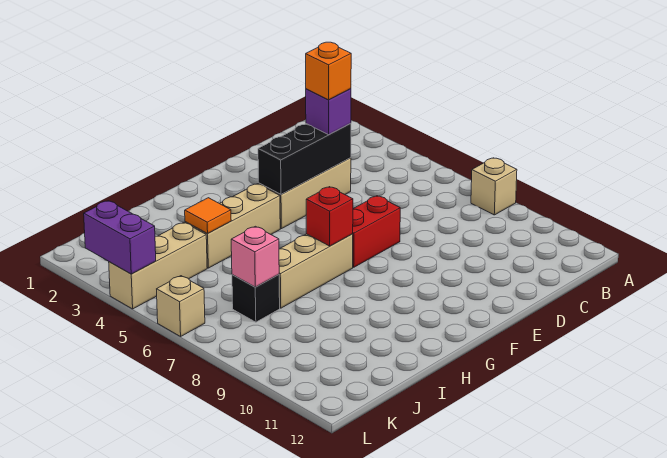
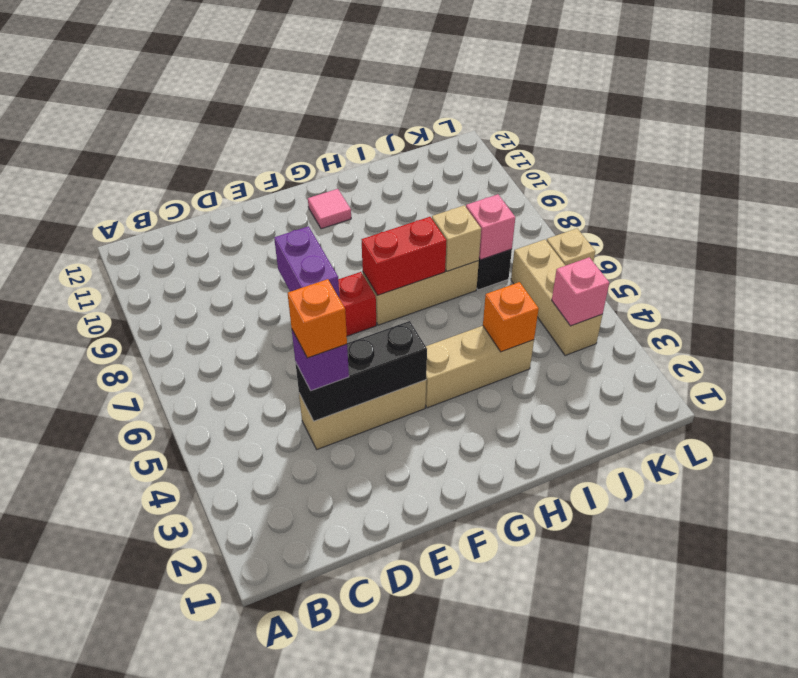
tan brick A8 level 1 -> tan brick I7 level 2
red brick G7 level 2 -> red brick G7:H7 level 2
none -> pink tile G11 level 1
orange tile I4 level 2 -> orange brick I4 level 2
tan brick J4:L4 level 1 -> tan brick K4:K6 level 1
none -> pink brick K4 level 2
purple brick L3:L4 level 2 -> purple brick E7:E8 level 2

